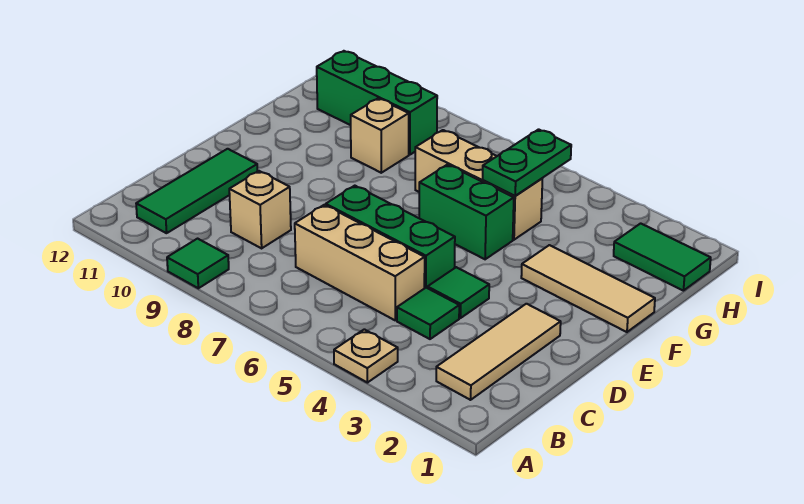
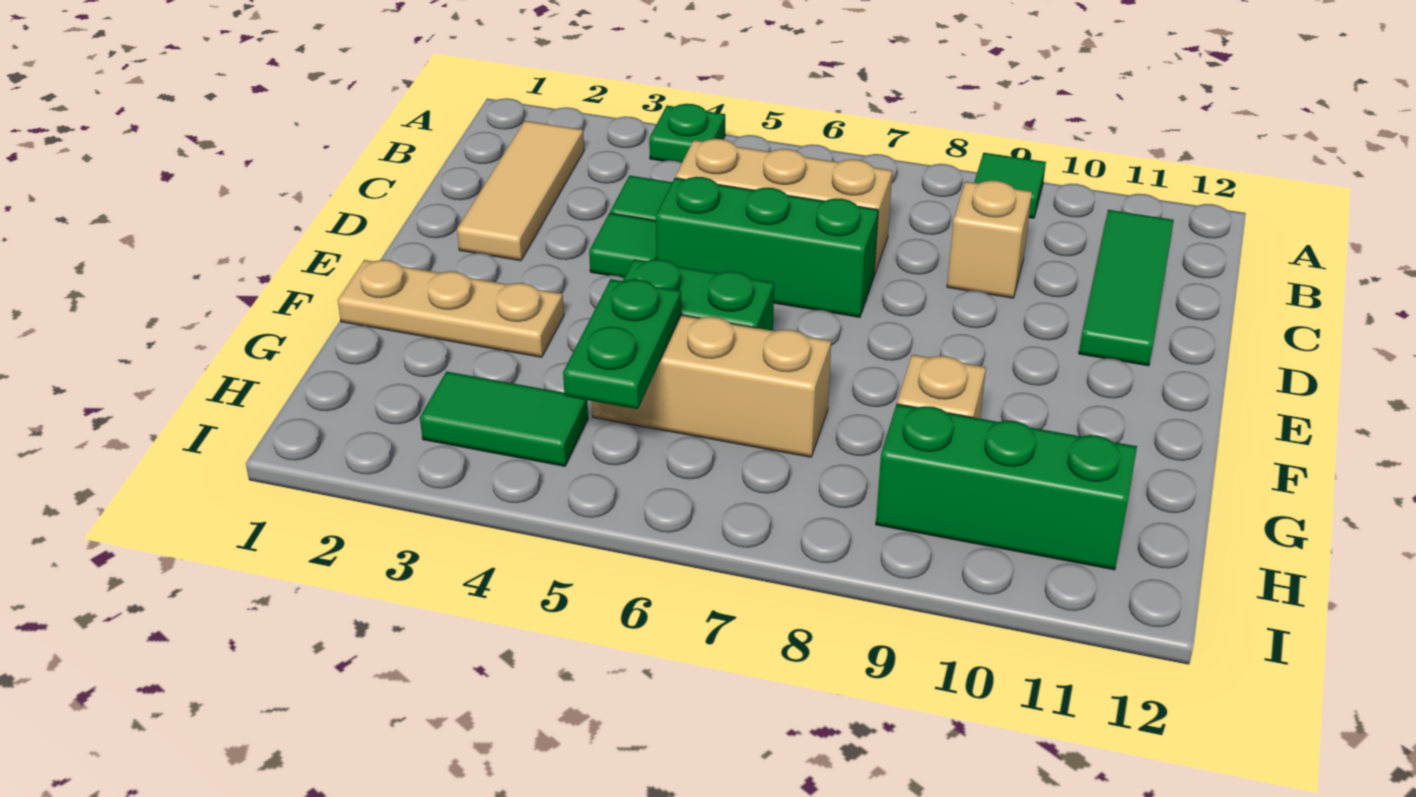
tan plate A4 level 1 -> green plate A4 level 1
tan tile F1:F3 level 1 -> tan plate F1:F3 level 1
green tile H1:H2 level 1 -> green tile H3:H4 level 1

